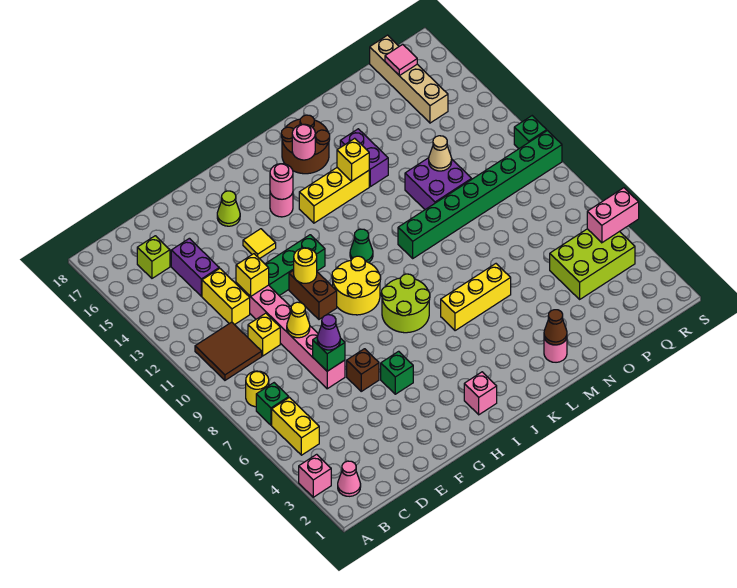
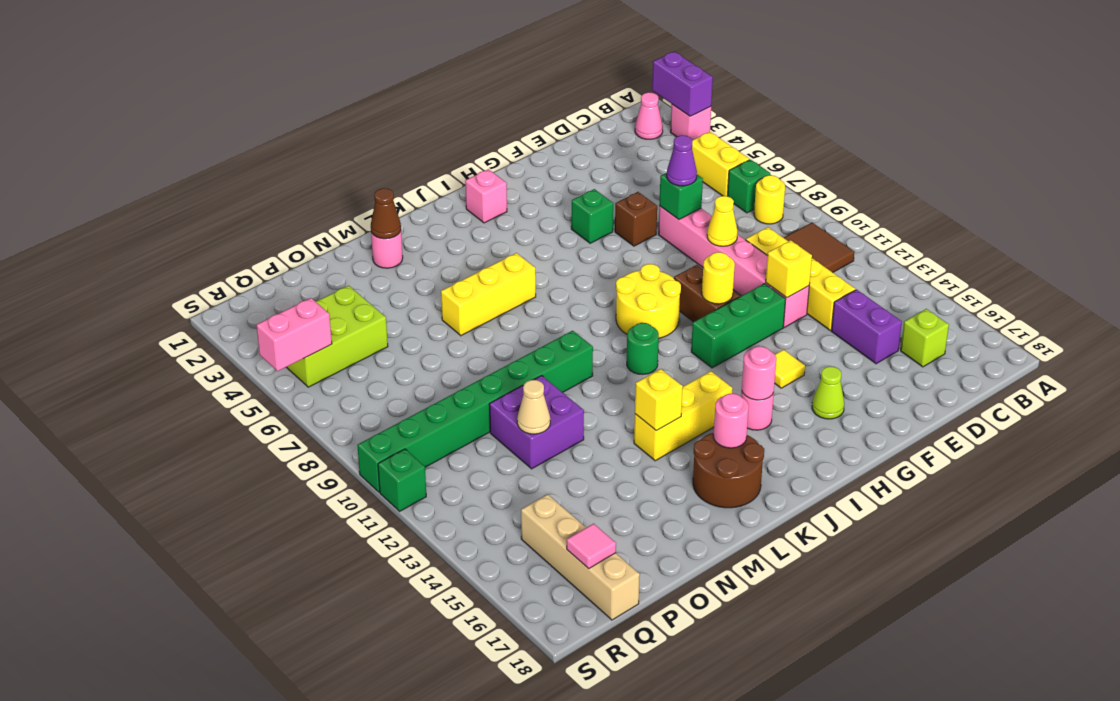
lime round brick I7:J8 level 1 -> none
green cone J11 level 1 -> green round brick J11 level 1
purple brick M14:M15 level 1 -> purple brick A2:A3 level 2

